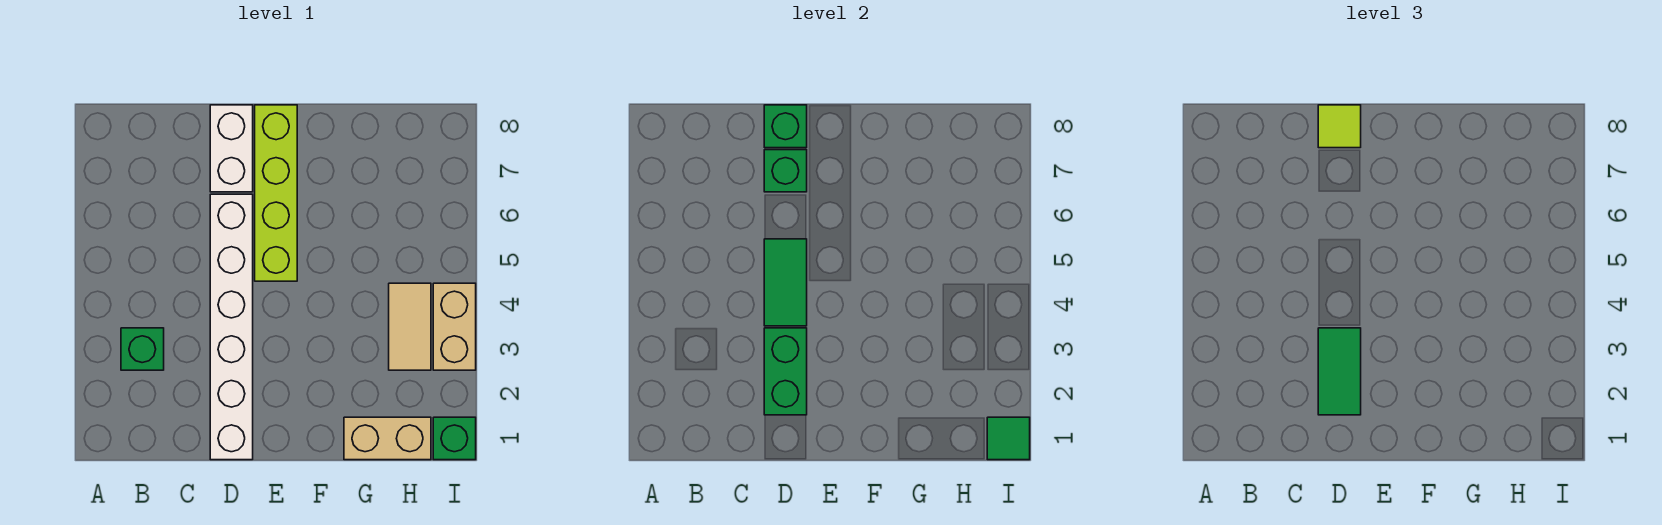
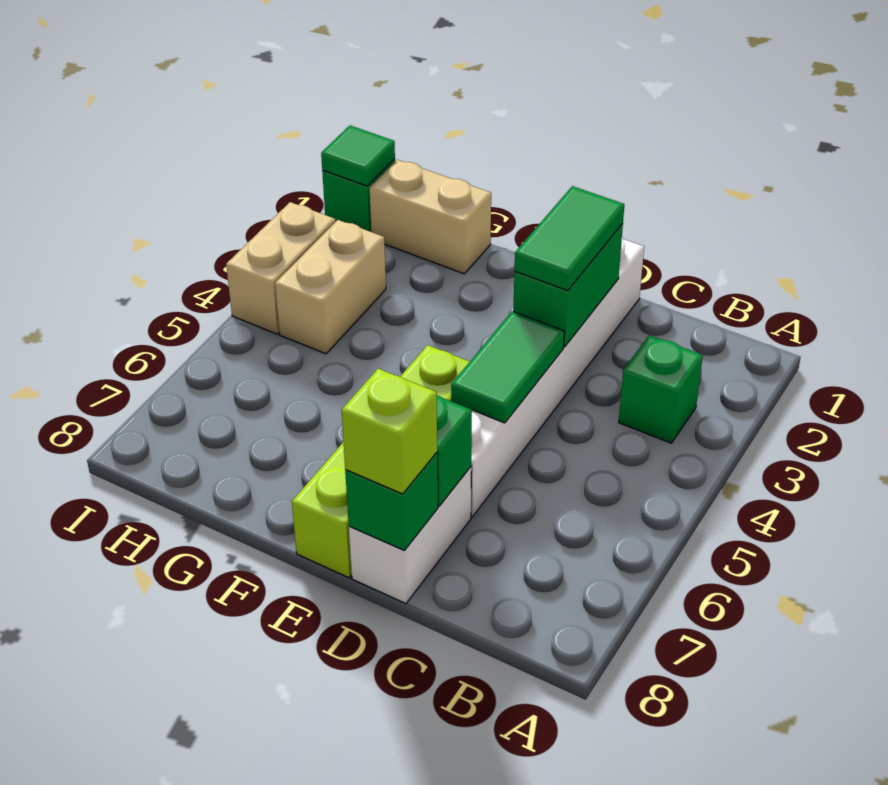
lime tile D8 level 3 -> lime brick D8 level 3
tan tile H3:H4 level 1 -> tan brick H3:H4 level 1

